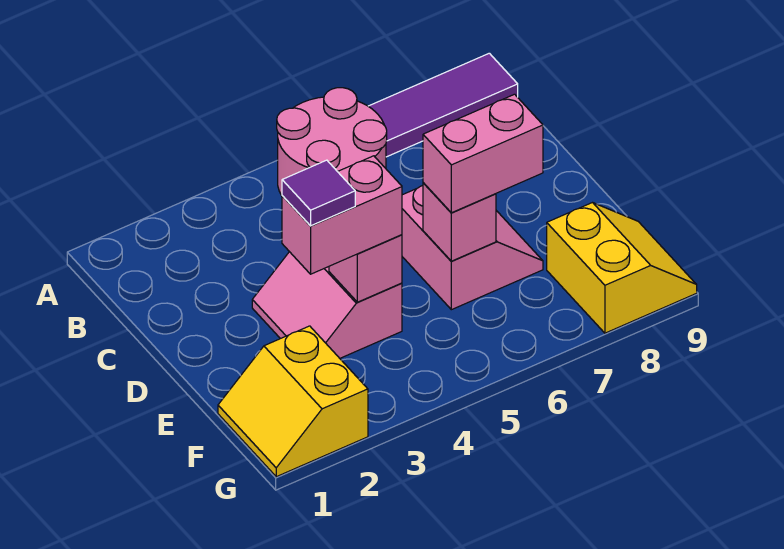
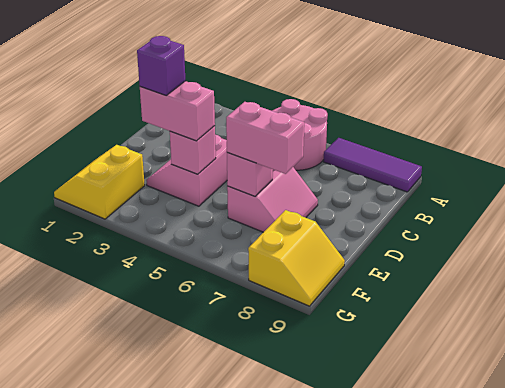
purple tile E3 level 4 -> purple brick E3 level 4

